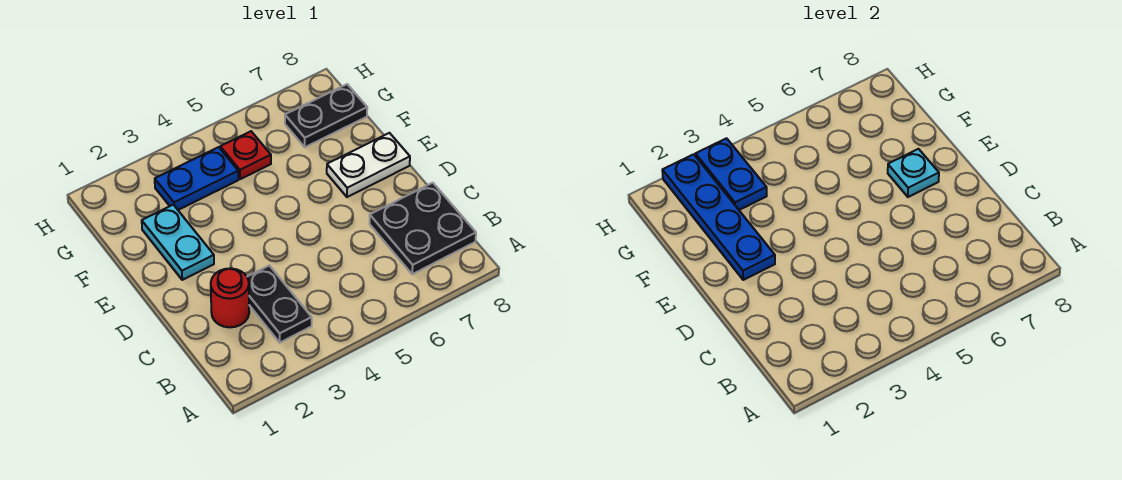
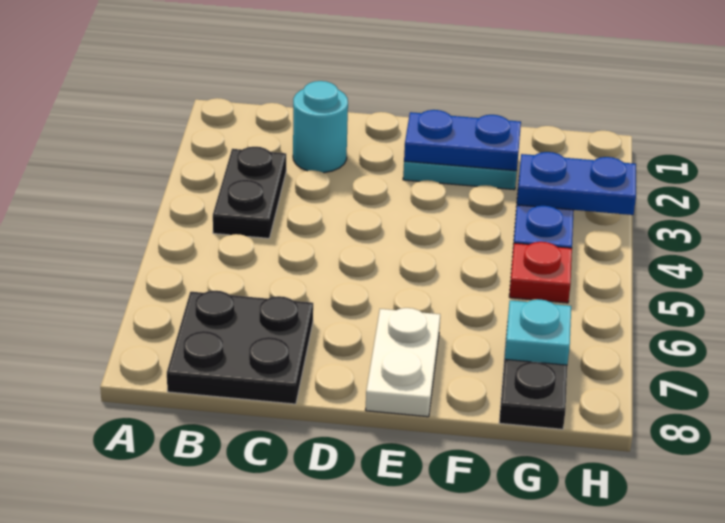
black plate B3:C3 level 1 -> black plate B3:B4 level 1
red round brick C2 level 1 -> cyan round brick C2 level 1
blue plate E2:H2 level 2 -> blue plate E2:F2 level 2
cyan plate E7 level 2 -> cyan plate G7 level 2

